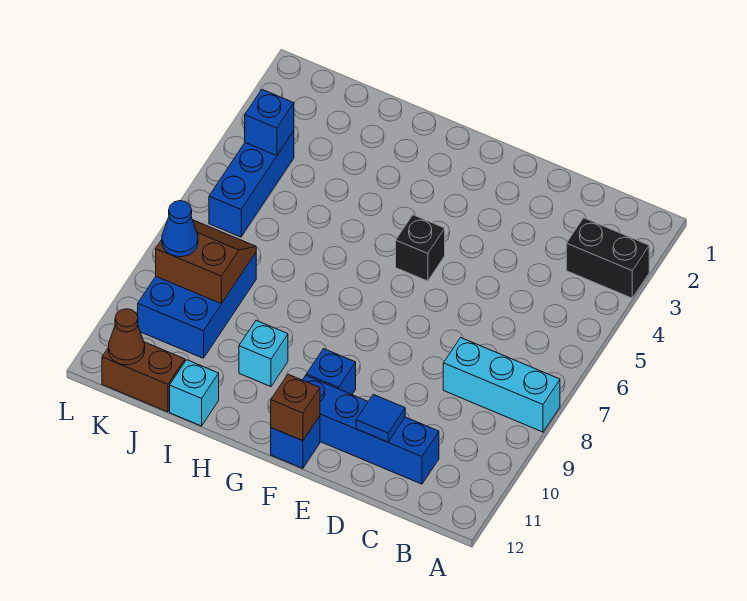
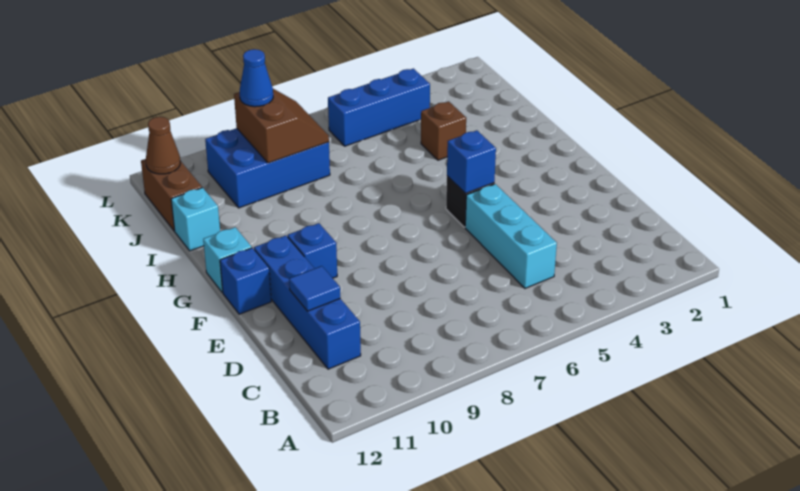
black brick A3:B3 level 1 -> none
cyan brick A8:C8 level 1 -> cyan brick C5:E5 level 1
brown brick F12 level 2 -> brown brick I4 level 1
cyan brick H10 level 1 -> cyan brick G12 level 1
blue brick K4 level 2 -> blue brick F5 level 2

